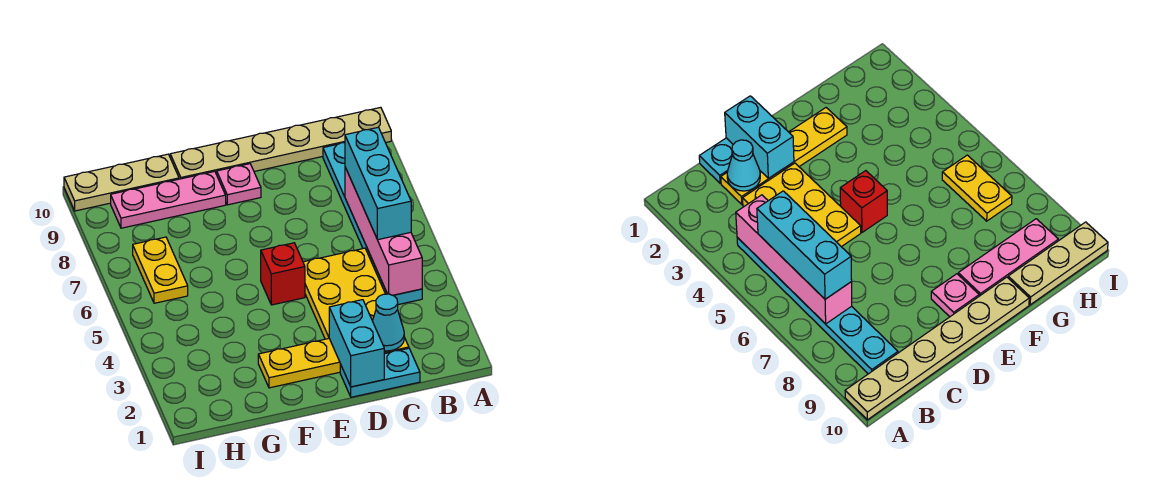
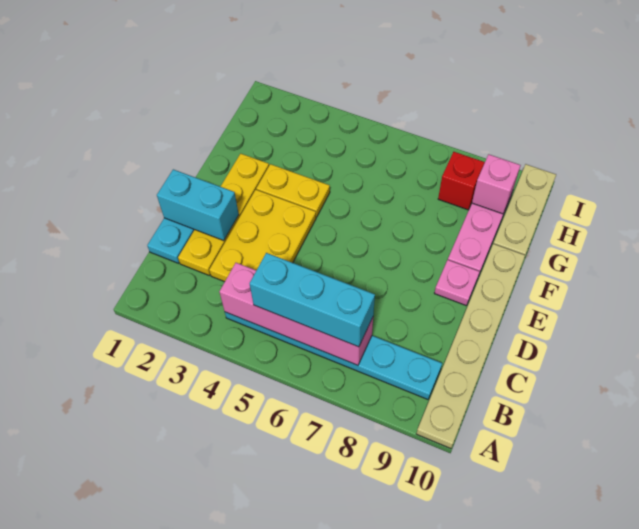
cyan cone C2 level 2 -> none
yellow plate C3:D5 level 1 -> yellow plate C3:E4 level 1
red brick E5 level 1 -> red brick H8 level 1
yellow plate H6:H7 level 1 -> yellow plate F3:F4 level 1
none -> pink brick H9 level 2

